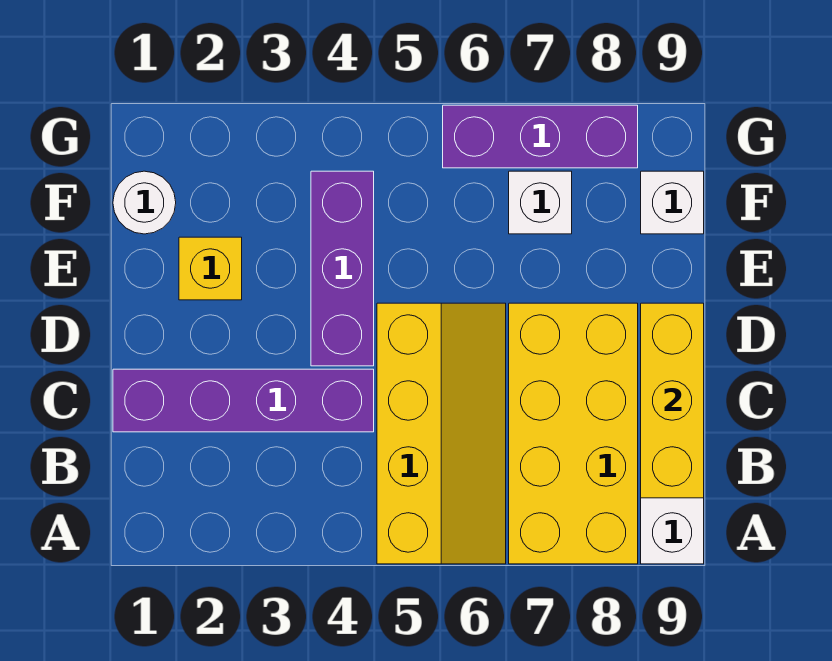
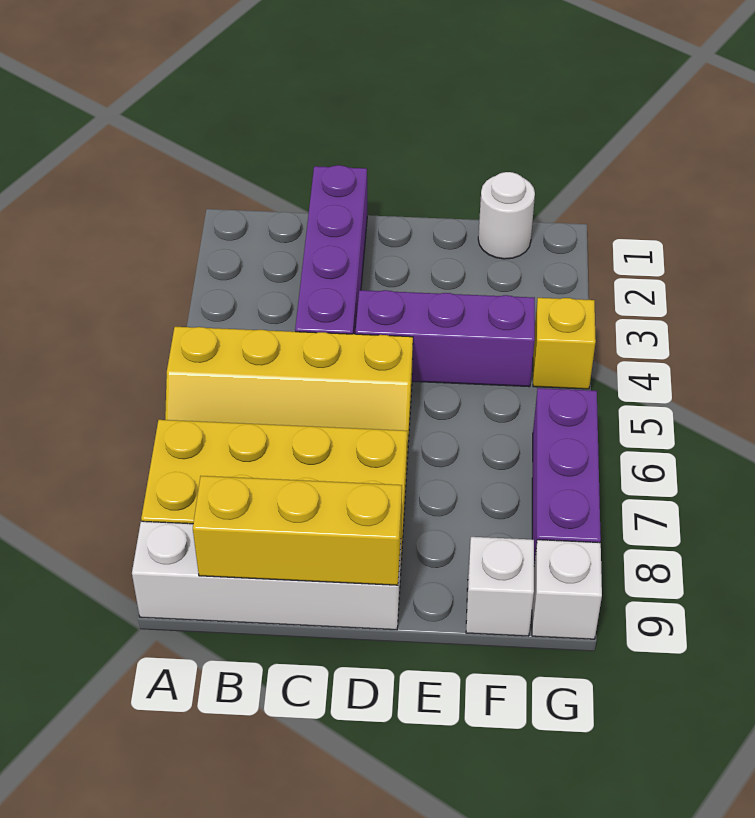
yellow brick E2 level 1 -> yellow brick G4 level 1
white brick F7 level 1 -> white brick G9 level 1

